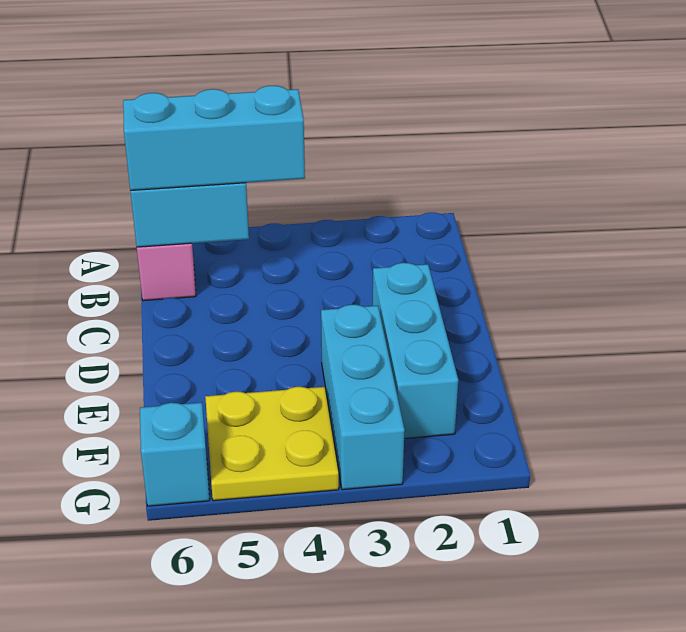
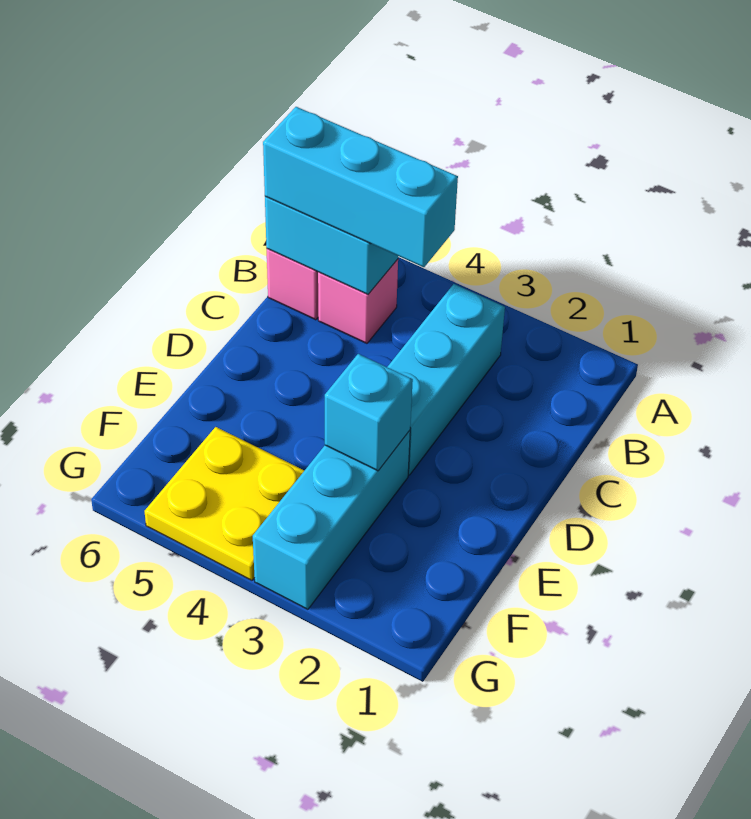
none -> pink brick B5 level 1
cyan brick D2:F2 level 1 -> cyan brick B3:D3 level 1
cyan brick G6 level 1 -> cyan brick E3 level 2

